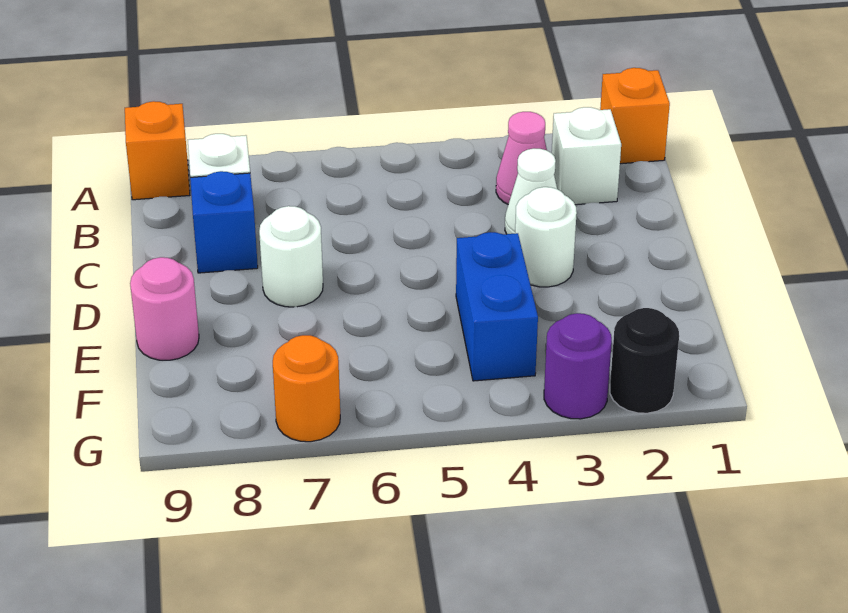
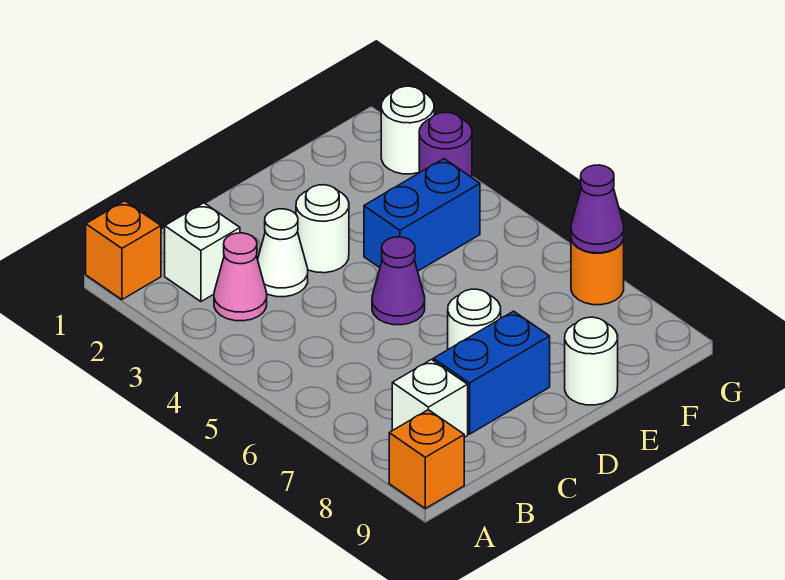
blue brick C8 level 1 -> blue brick C8:D8 level 1
none -> purple cone D5 level 1
pink round brick E9 level 1 -> white round brick E9 level 1
black round brick G2 level 1 -> white round brick G2 level 1
none -> purple cone G7 level 2

